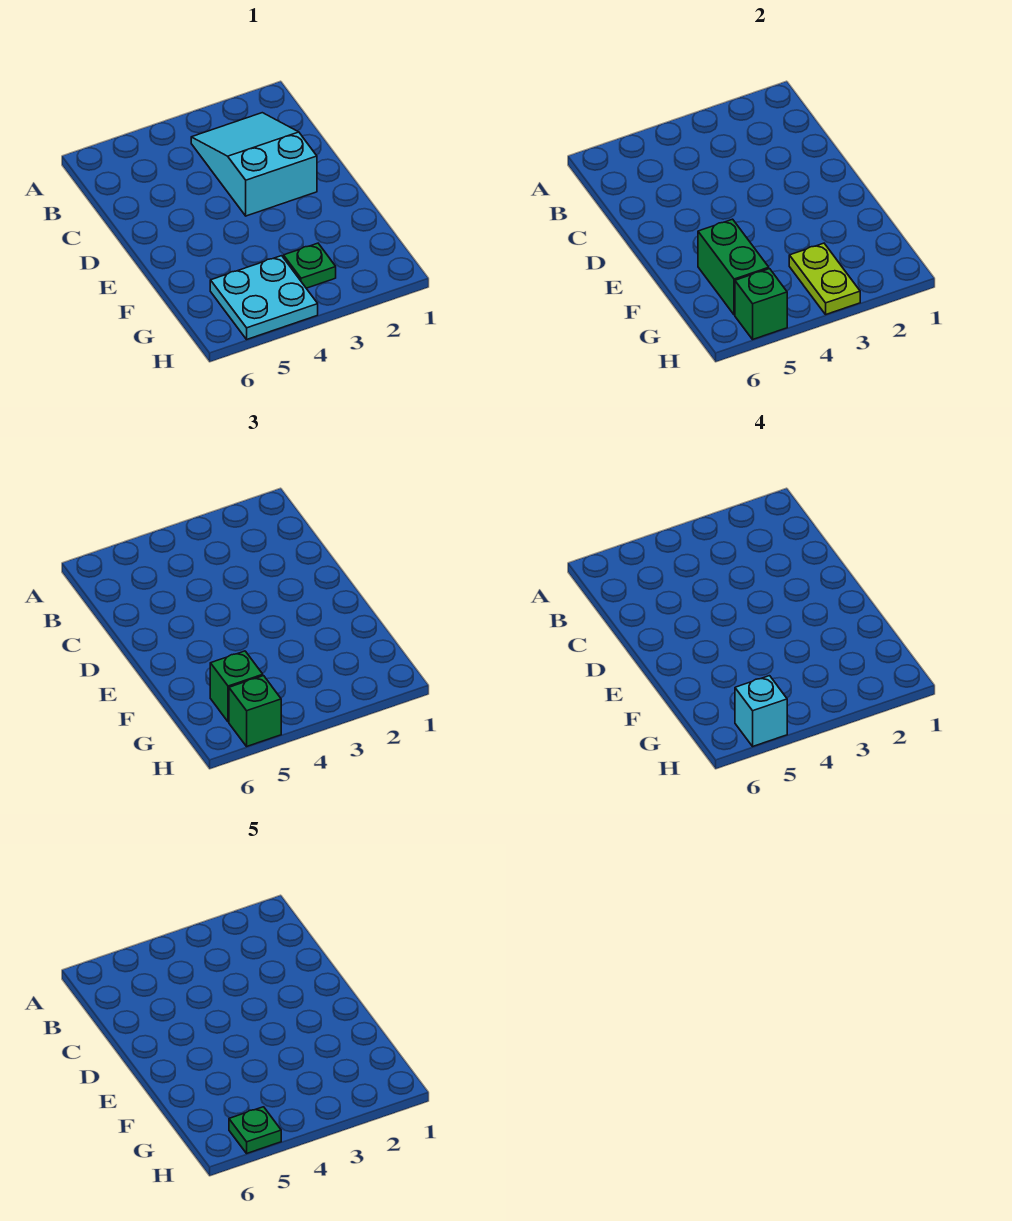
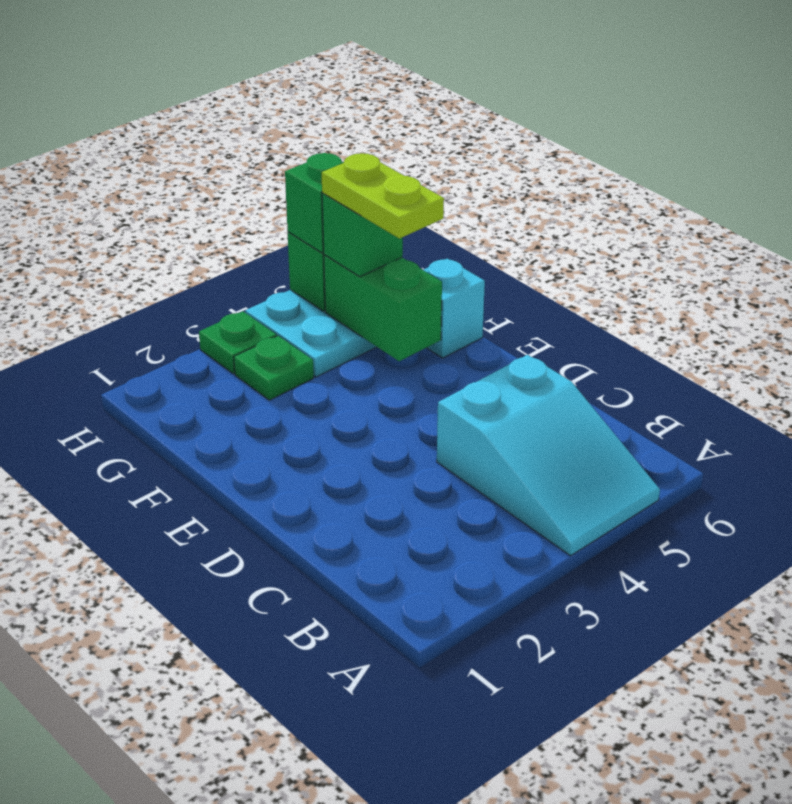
cyan slope B2:D3 level 1 top D -> cyan slope A4:C5 level 1 top C
lime plate G3:H3 level 2 -> lime plate F5:G5 level 4
cyan brick H5 level 4 -> cyan brick F6 level 1
green plate H5 level 5 -> green plate H3 level 1

